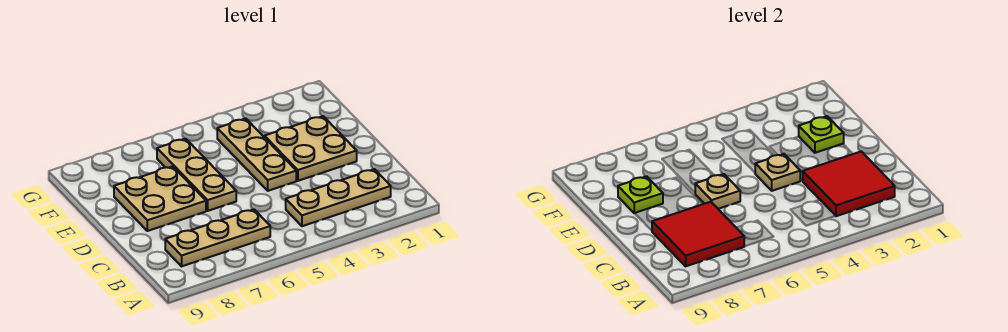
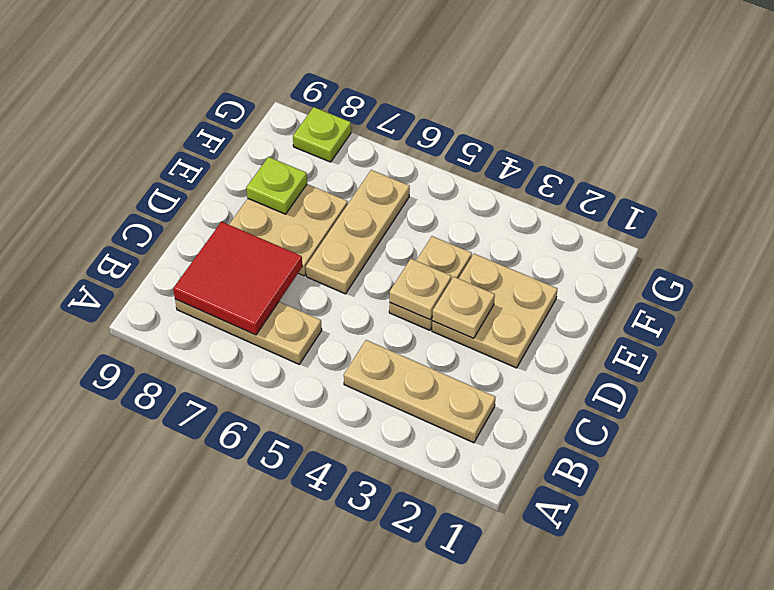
red tile B2:C3 level 2 -> none
tan plate D4:F4 level 1 -> tan plate D4:E4 level 1
tan plate D6 level 2 -> tan plate D3 level 2
lime plate E2 level 2 -> lime plate G8 level 1

